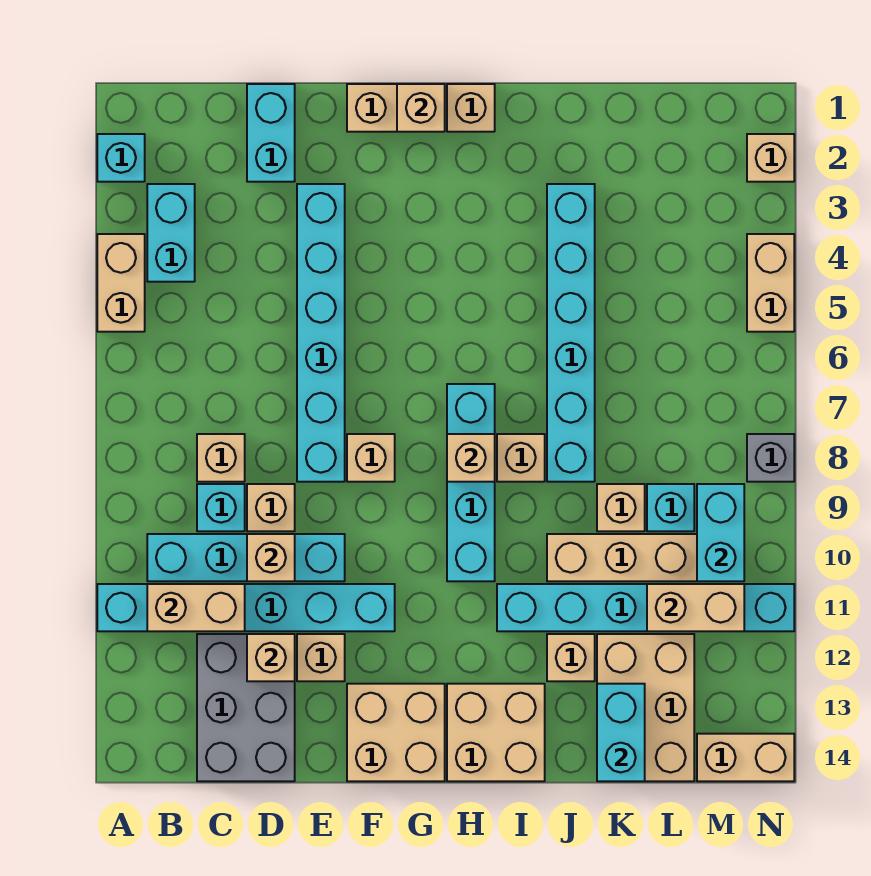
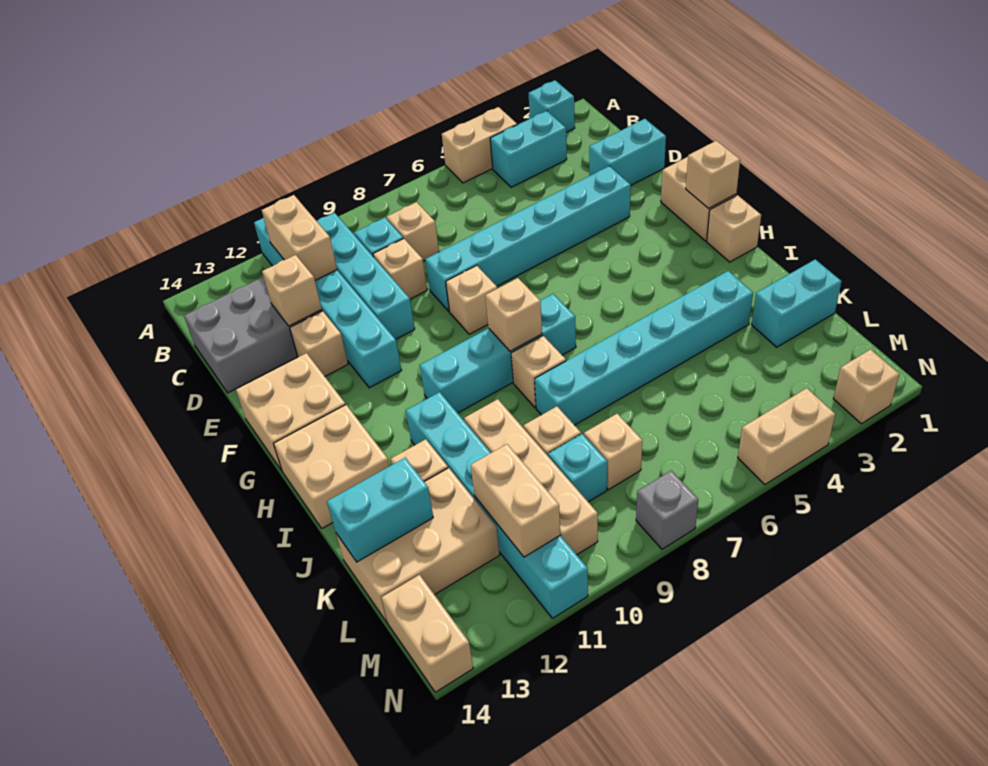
tan brick D10 level 2 -> tan brick L8 level 1
cyan brick M9:M10 level 2 -> cyan brick K1:K2 level 1

